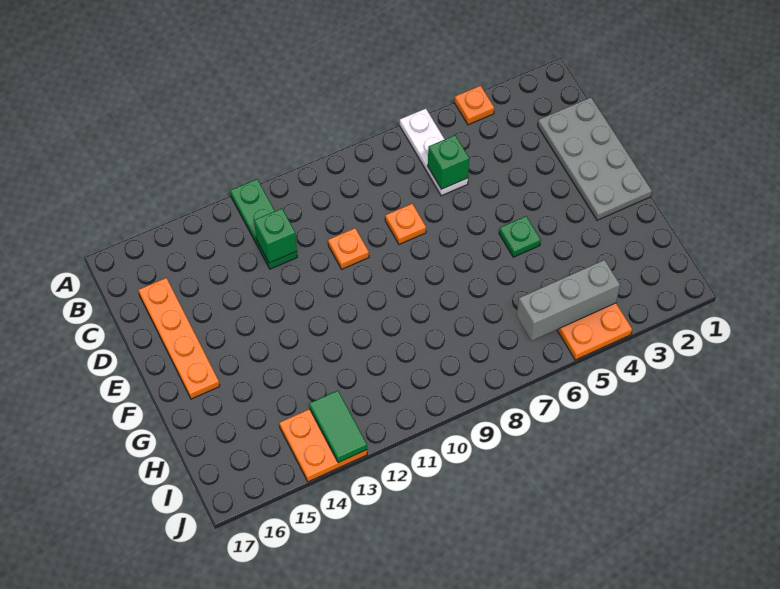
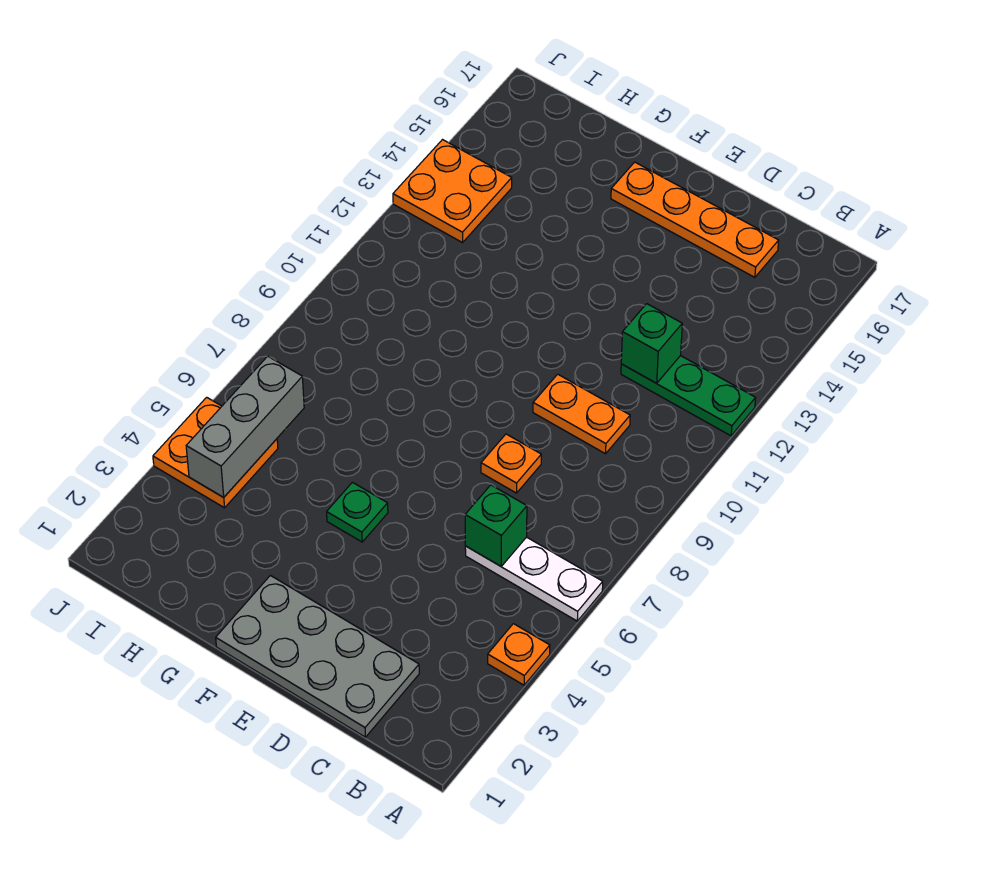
orange plate D10 level 1 -> orange plate C10:D10 level 1
green tile I13:J13 level 2 -> none

